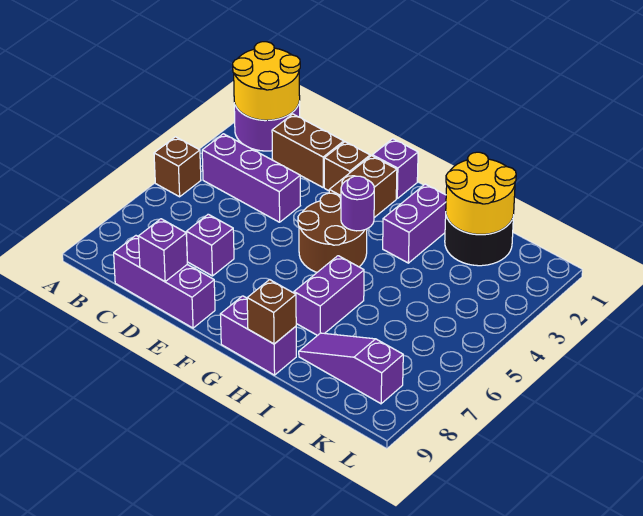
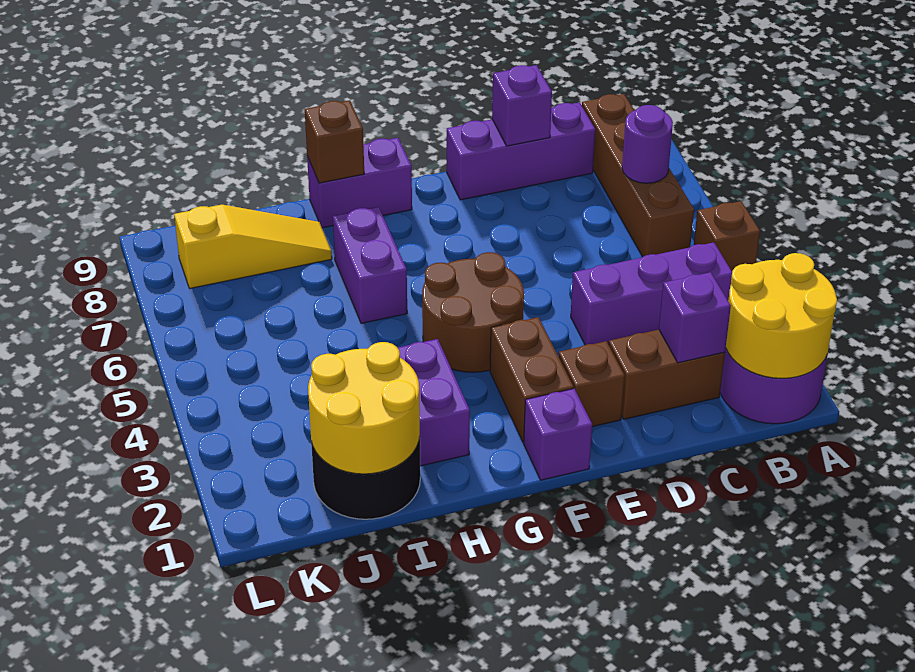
none -> brown brick B6:B9 level 1
purple brick D7 level 1 -> purple brick C2 level 2
purple round brick G4 level 2 -> purple round brick B7 level 2
purple slope I8:K8 level 1 top K -> yellow slope I8:K8 level 1 top K

